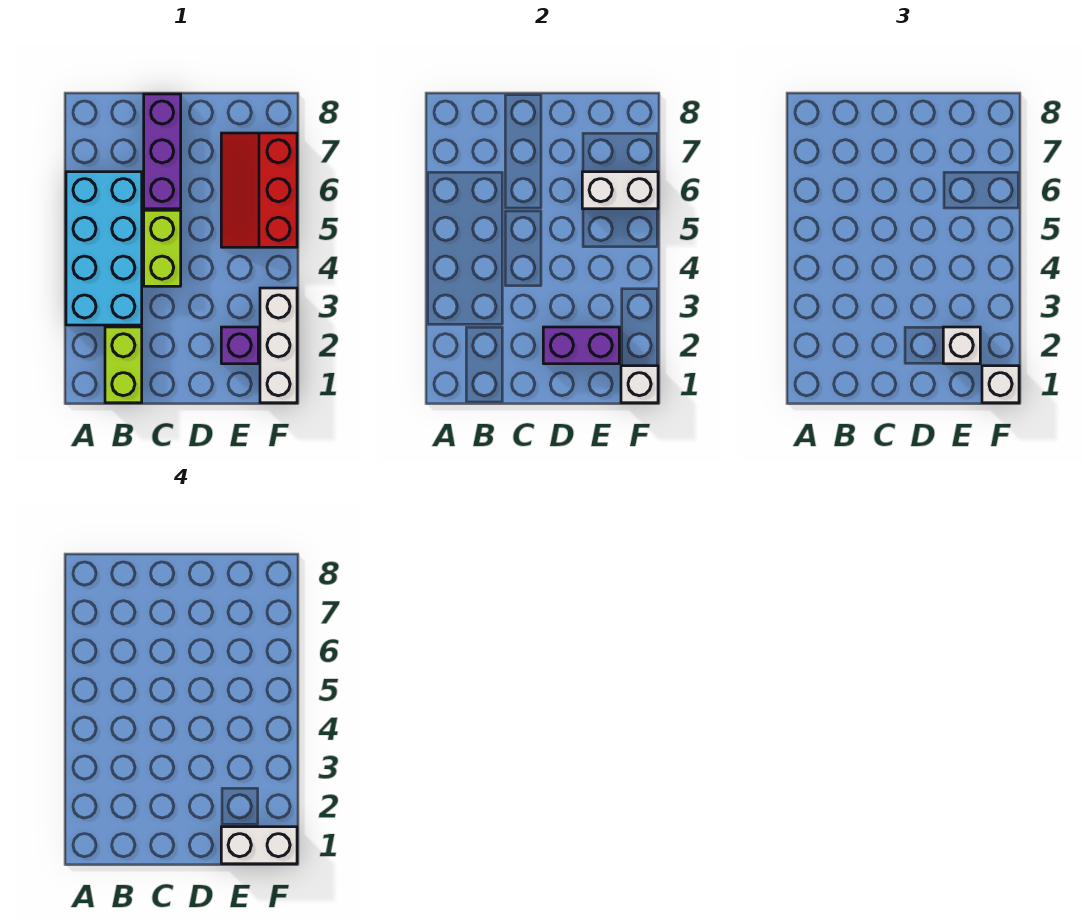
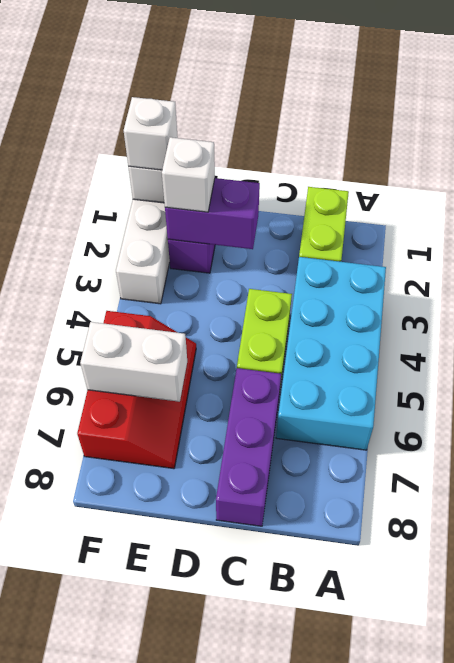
white brick E1:F1 level 4 -> none

